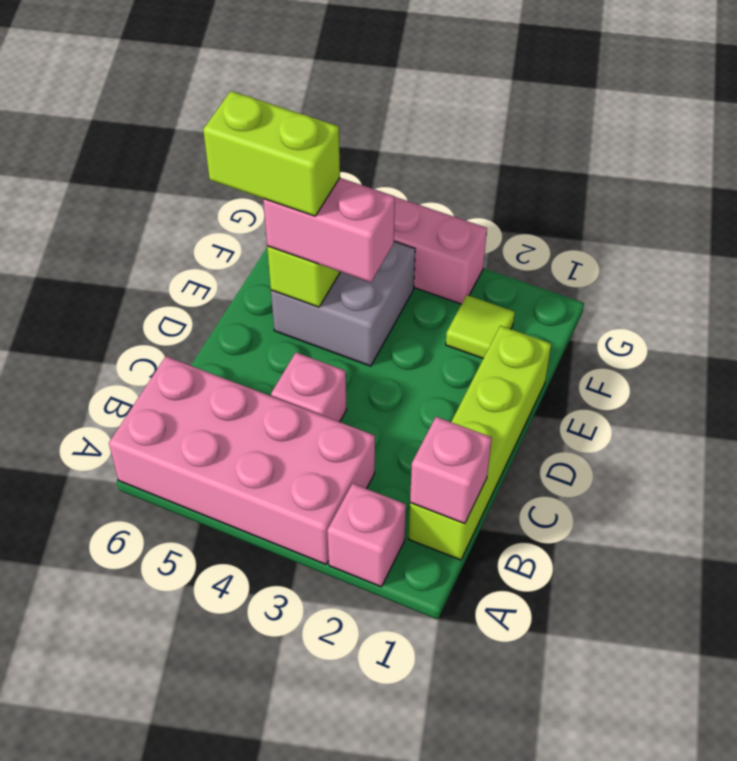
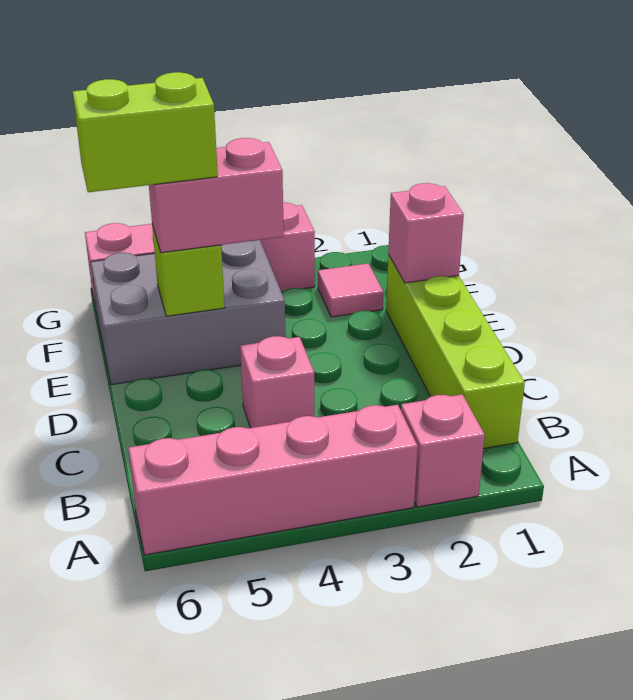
pink brick A3:B6 level 1 -> pink brick A3:A6 level 1
pink brick B1 level 2 -> pink brick E1 level 2
grey brick E4:F5 level 1 -> grey brick E4:F6 level 1
lime tile F2 level 1 -> pink tile F2 level 1

